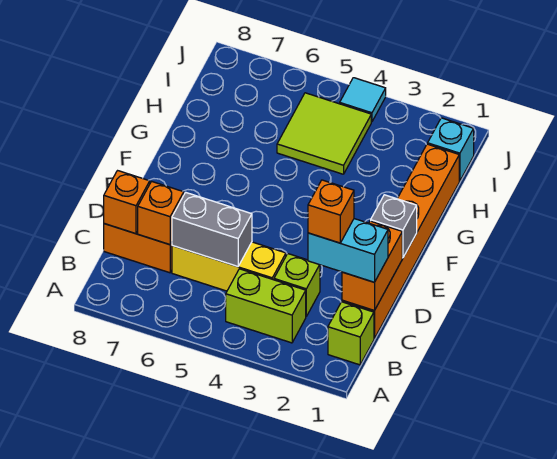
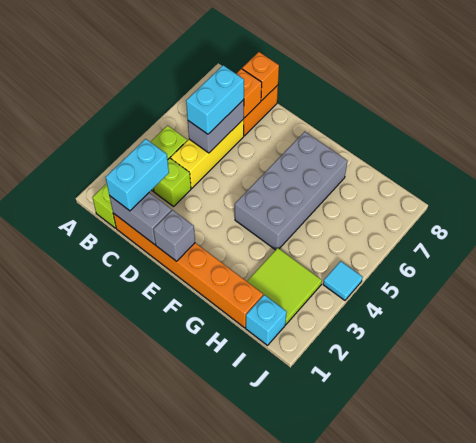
orange brick C1:D1 level 2 -> grey brick C1:D1 level 2
orange brick C2 level 4 -> none
none -> cyan brick C5:C6 level 3
none -> grey brick F4:G7 level 1
lime tile H4:I5 level 1 -> lime tile H2:I3 level 1

